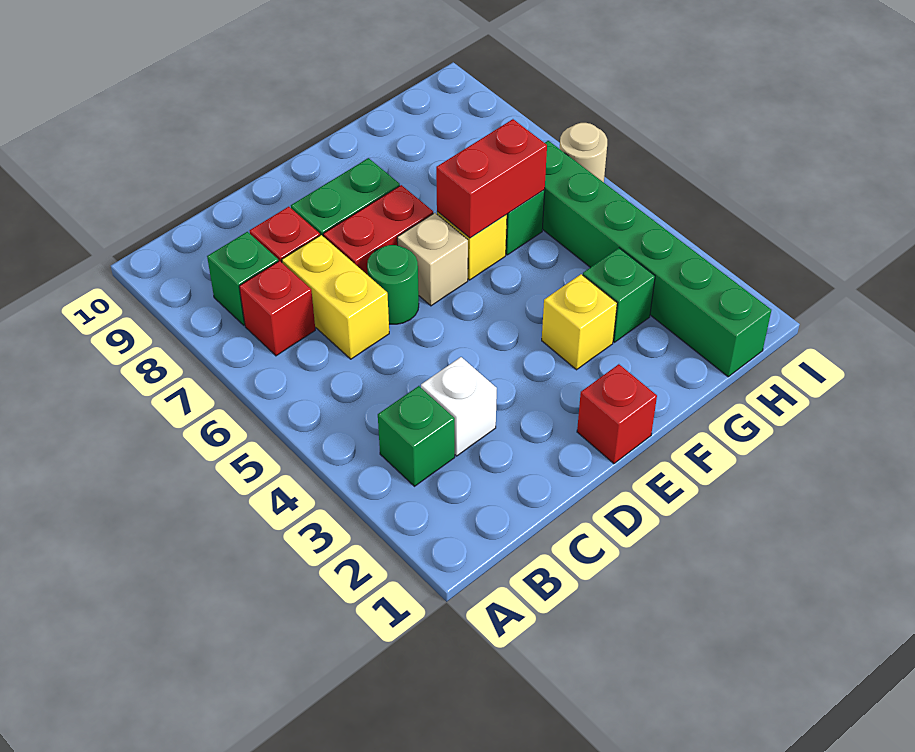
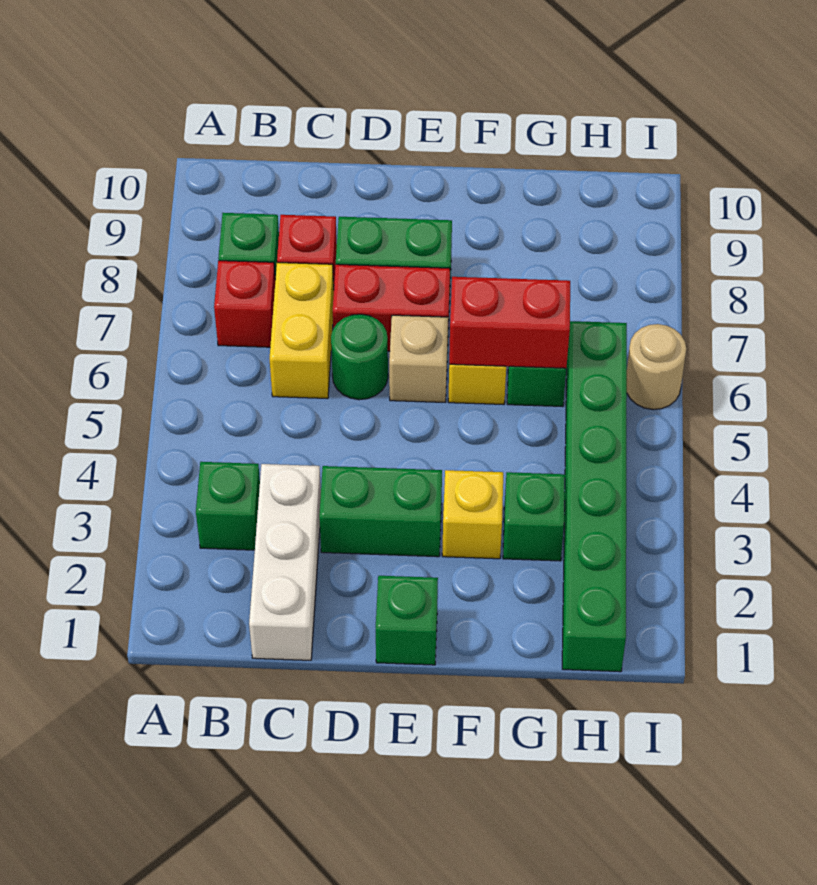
white brick C3 level 1 -> white brick C1:C3 level 1
none -> green brick D3:E3 level 1
red brick E1 level 1 -> green brick E1 level 1

